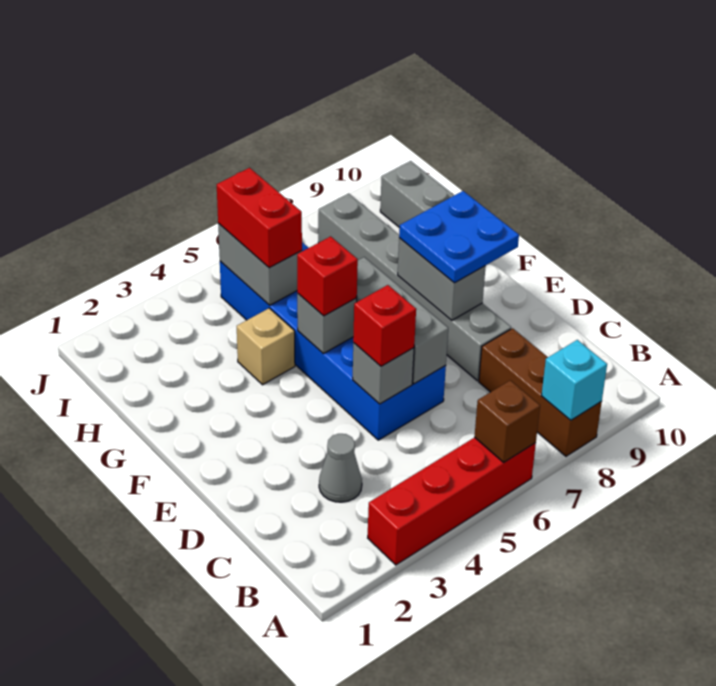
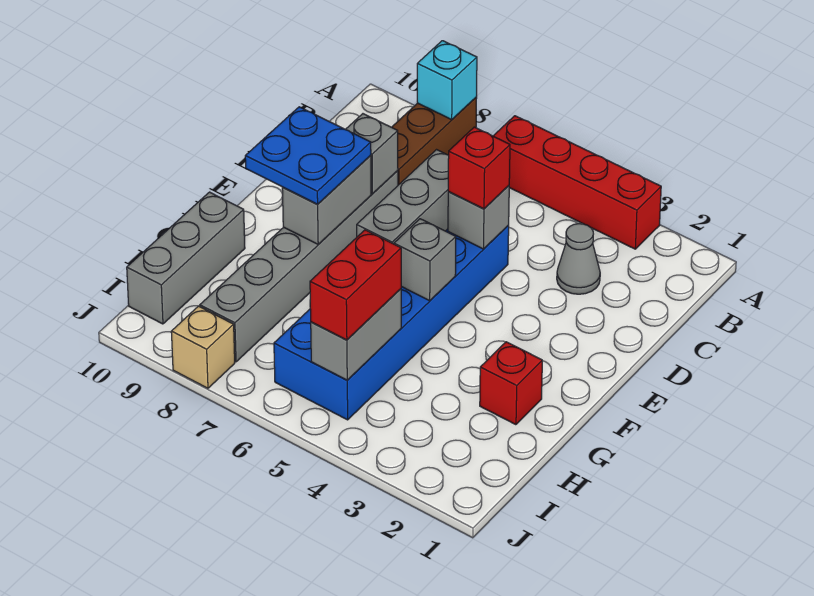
brown brick A6 level 2 -> none
none -> grey brick D8 level 2
red brick F5 level 3 -> red brick G2 level 1
tan brick G4 level 1 -> tan brick J8 level 1

